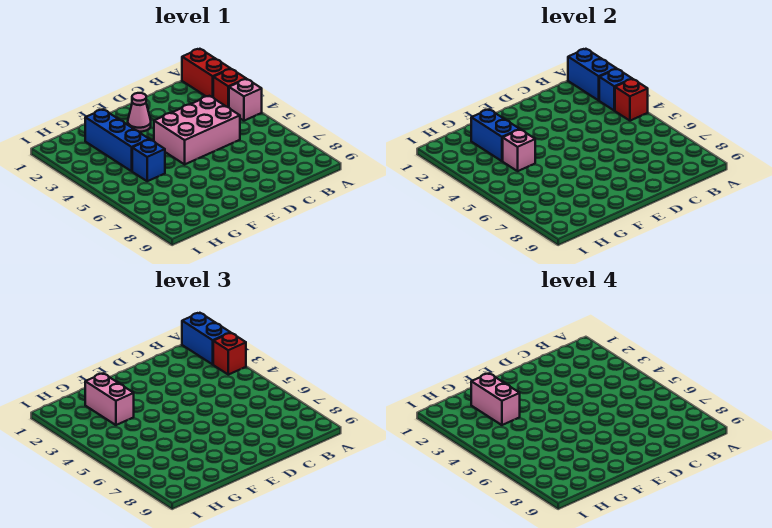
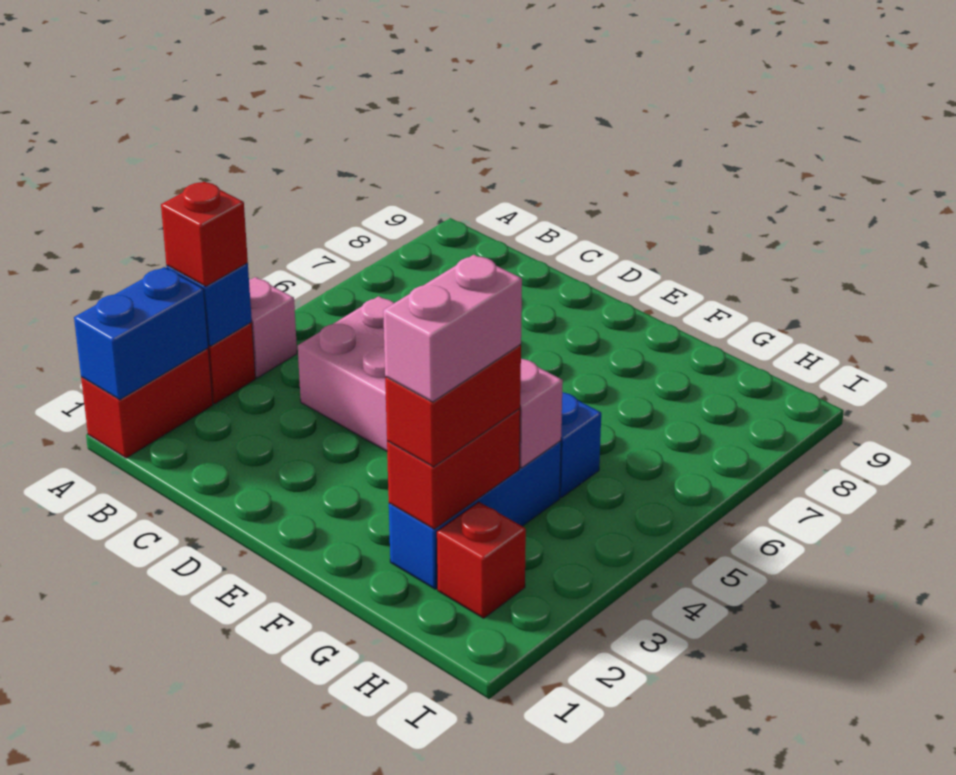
blue brick A1:A2 level 3 -> none
red brick A4 level 2 -> red brick H2 level 1
pink cone E2 level 1 -> none
blue brick G2:G3 level 2 -> red brick G2:G3 level 2
pink brick G2:G3 level 3 -> red brick G2:G3 level 3

